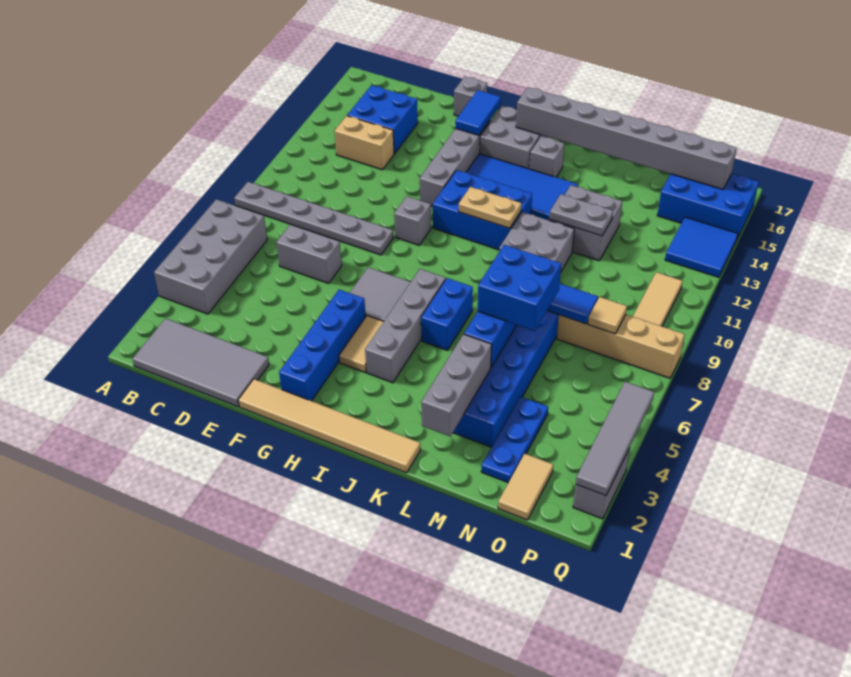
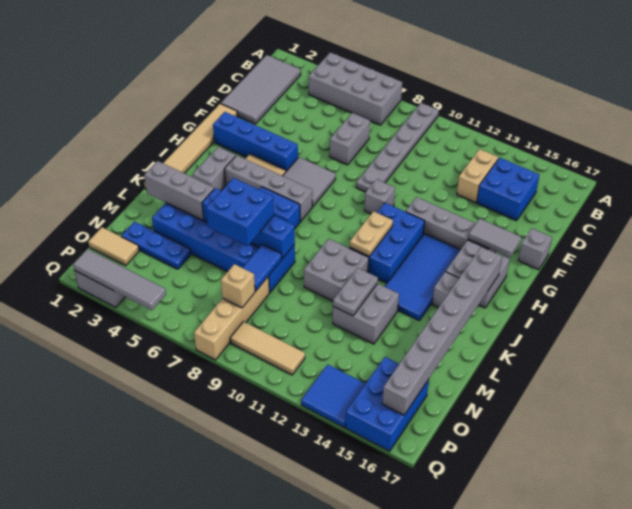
blue tile G15:G16 level 2 -> grey tile G15:G16 level 2
none -> grey brick I3:J3 level 1
tan tile O8 level 2 -> tan brick O8 level 2

